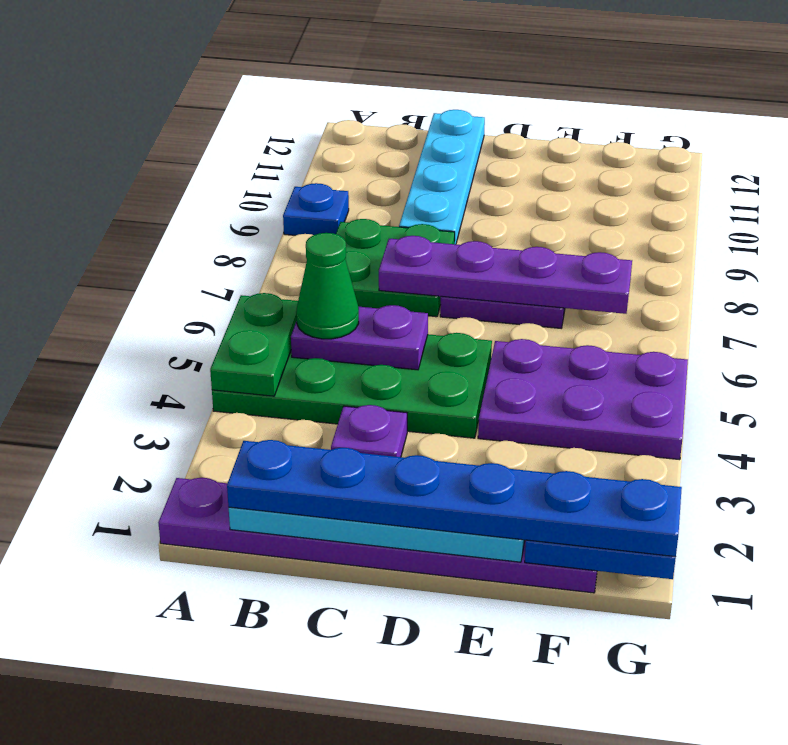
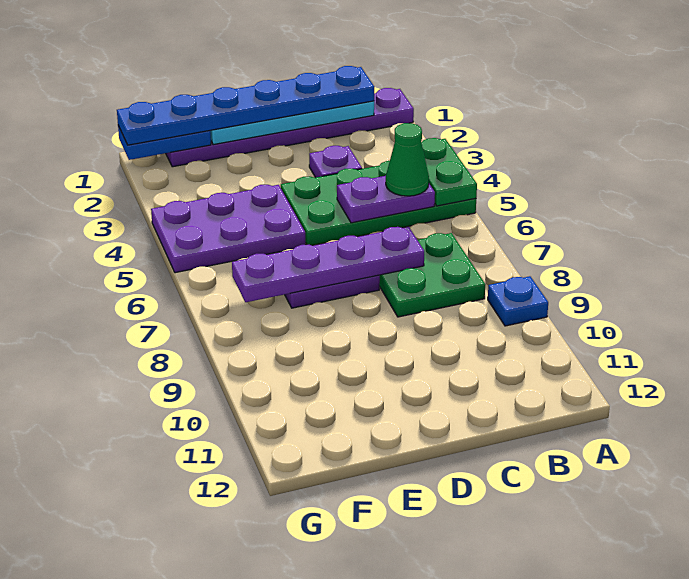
cyan plate C9:C12 level 1 -> none

